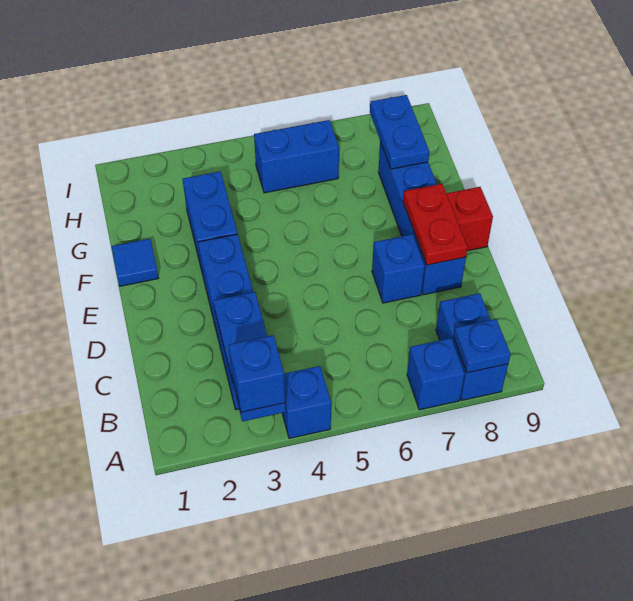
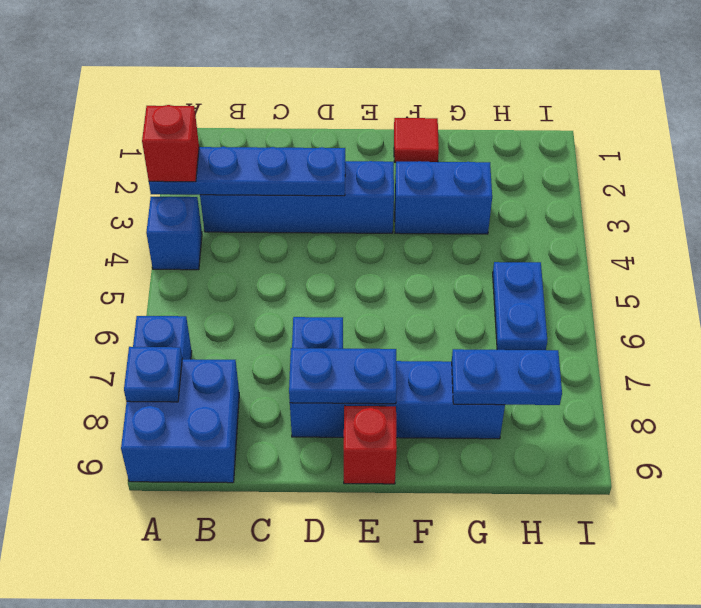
blue plate A3:C3 level 2 -> blue plate A3:D3 level 2
blue brick A3 level 3 -> red brick A3 level 3
blue brick A8:B8 level 1 -> blue brick A8:B9 level 1
red plate D8:E8 level 2 -> blue plate D8:E8 level 2
blue tile F1 level 1 -> red tile F1 level 1
blue brick H5:H6 level 1 -> blue plate H5:H6 level 1

